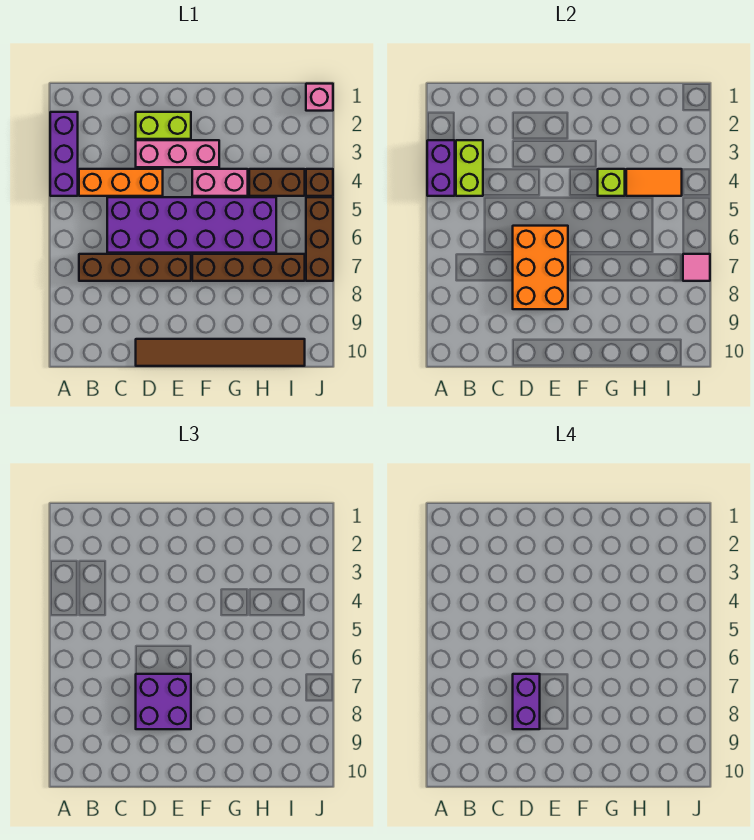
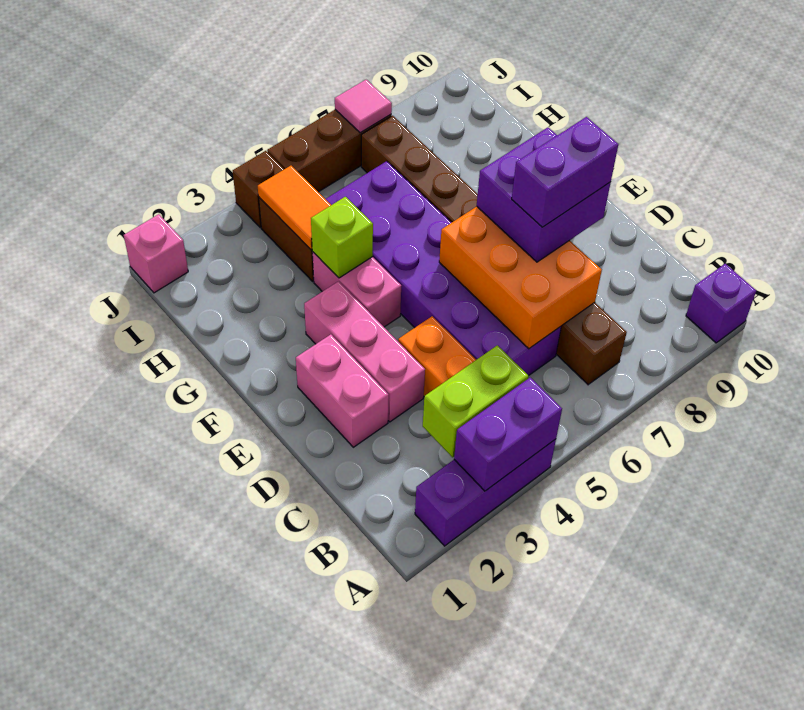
none -> purple brick A10 level 1
lime brick D2:E2 level 1 -> pink brick D2:E2 level 1
orange brick D6:E8 level 2 -> orange brick C6:E7 level 2
brown tile D10:I10 level 1 -> none

